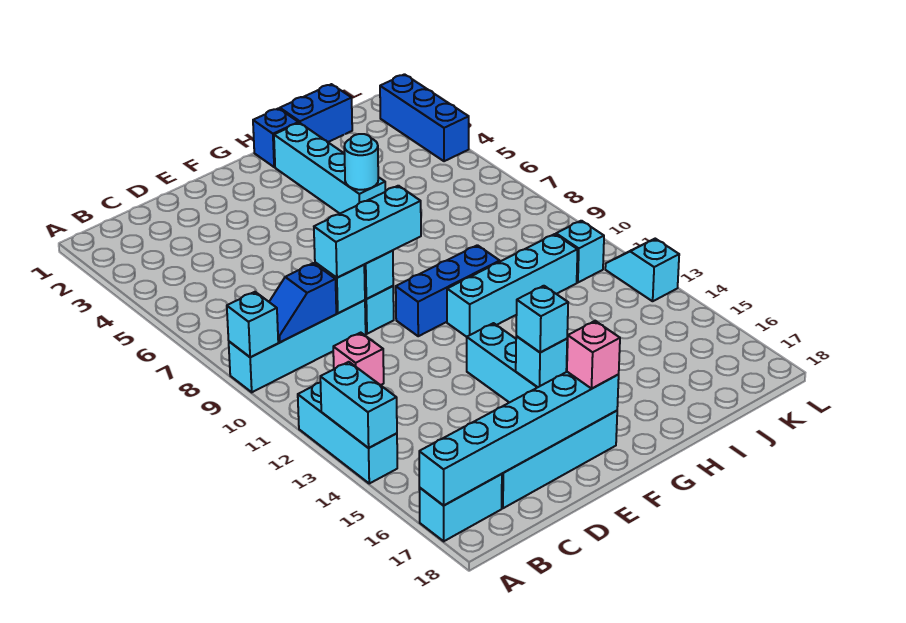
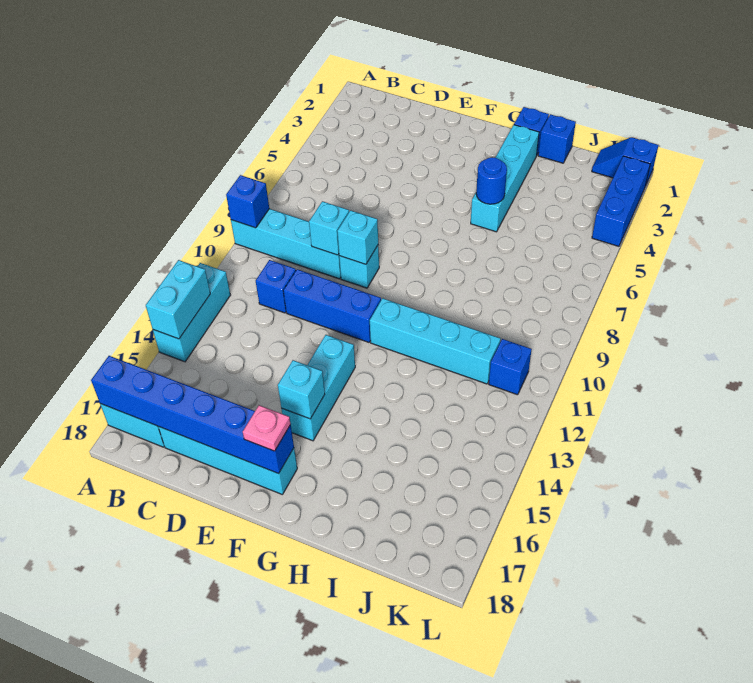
cyan brick A9 level 2 -> blue brick A9 level 2
cyan brick A17:F17 level 2 -> blue brick A17:F17 level 2
blue slope B9:C9 level 2 top C -> blue slope K1:L1 level 1 top L
pink brick C11 level 1 -> blue brick C11 level 1
cyan brick D9:F9 level 3 -> none
blue brick F10:H10 level 1 -> blue brick D11:F11 level 1
cyan brick F15 level 3 -> none
pink brick F17 level 3 -> pink plate F17 level 3
cyan round brick H5 level 2 -> blue round brick H5 level 2
blue brick I1:J1 level 1 -> blue brick I1 level 1
cyan brick K11 level 1 -> blue brick K11 level 1
cyan slope L12:L13 level 1 top 13 -> none

